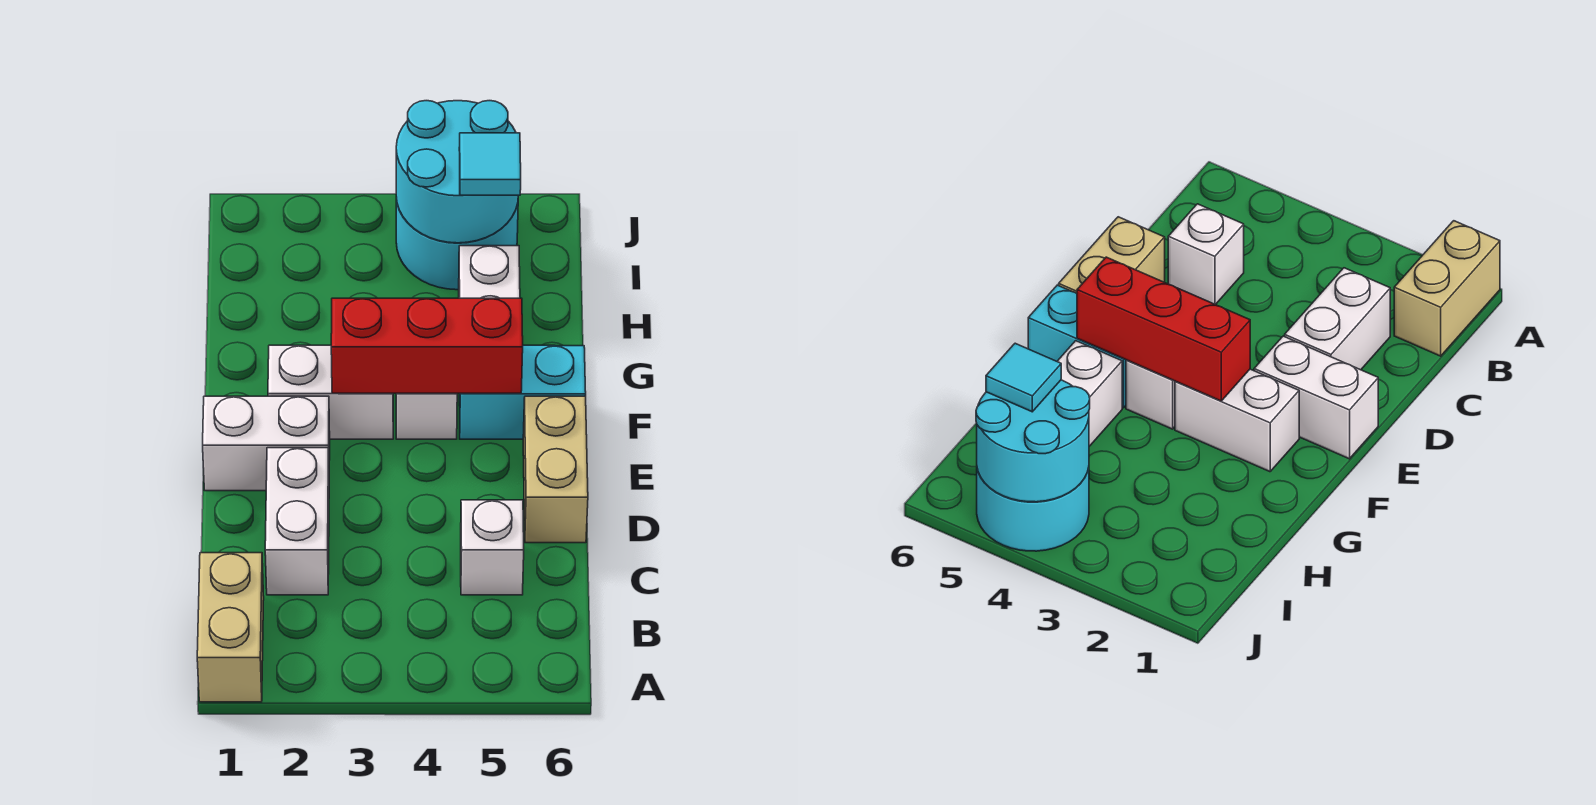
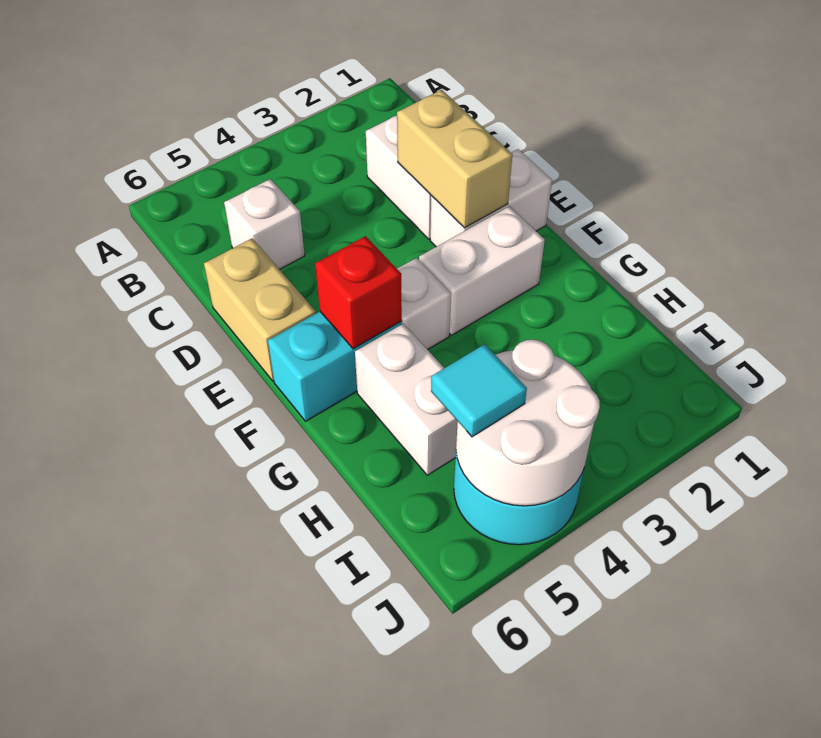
tan brick A1:B1 level 1 -> tan brick D2:E2 level 2
red brick F3:F5 level 2 -> red brick F5 level 2
cyan round brick I4:J5 level 2 -> white round brick I4:J5 level 2

